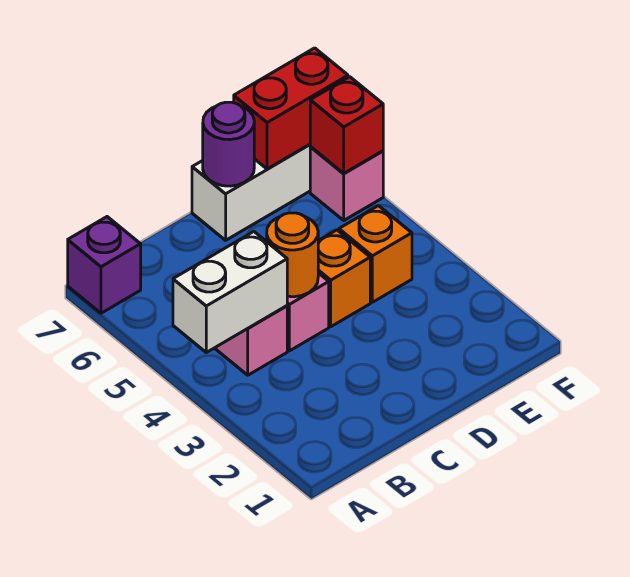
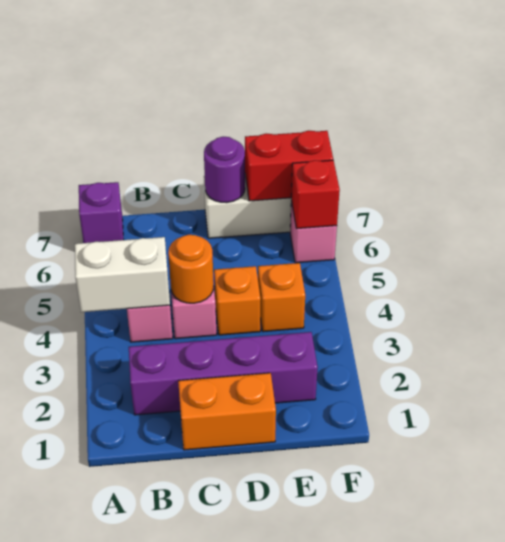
none -> purple brick B2:E2 level 1
none -> orange brick C1:D1 level 1

